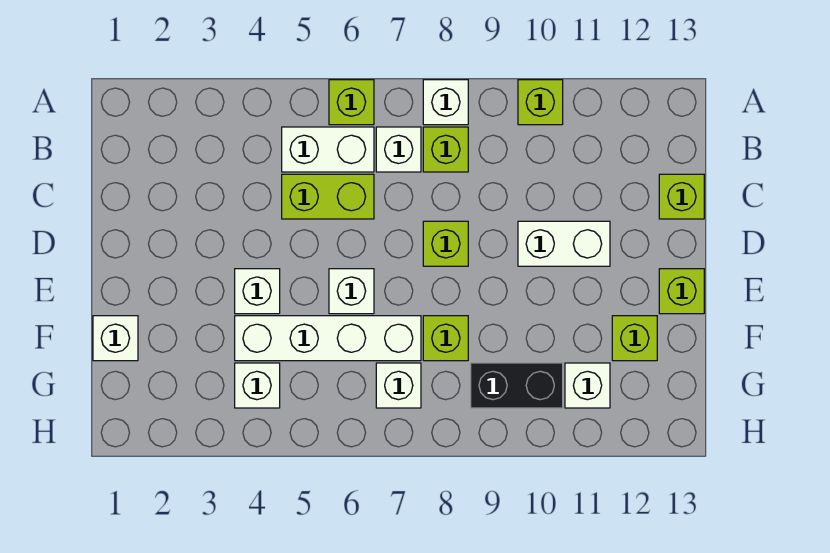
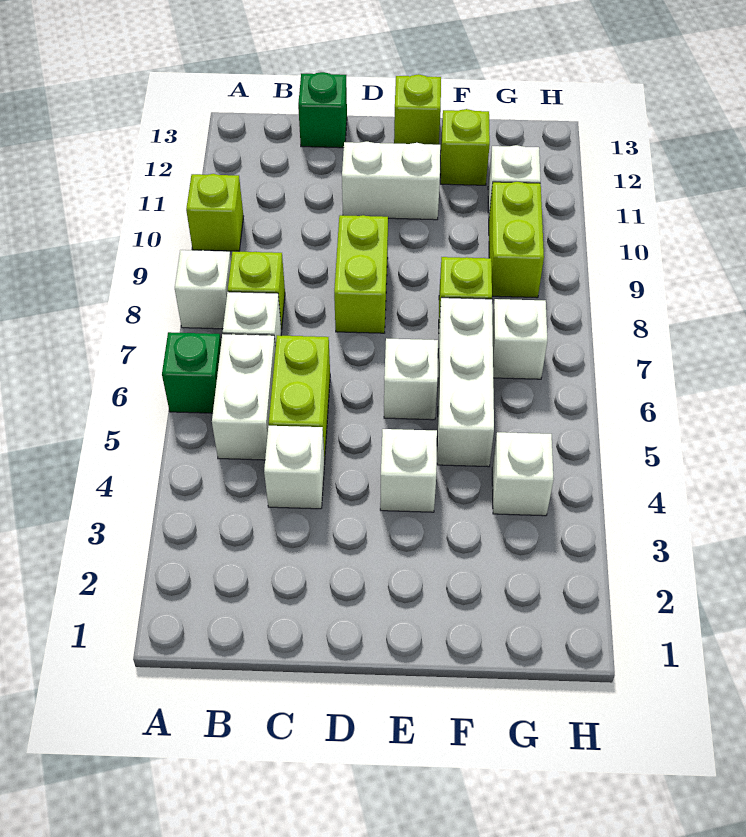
lime brick A6 level 1 -> green brick A6 level 1
lime brick C13 level 1 -> green brick C13 level 1
lime brick D8 level 1 -> lime brick D8:D9 level 1
white brick D10:D11 level 1 -> white brick D11:E11 level 1
white brick F1 level 1 -> white brick C4 level 1
white brick F4:F7 level 1 -> white brick F5:F7 level 1
black brick G9:G10 level 1 -> lime brick G9:G10 level 1

